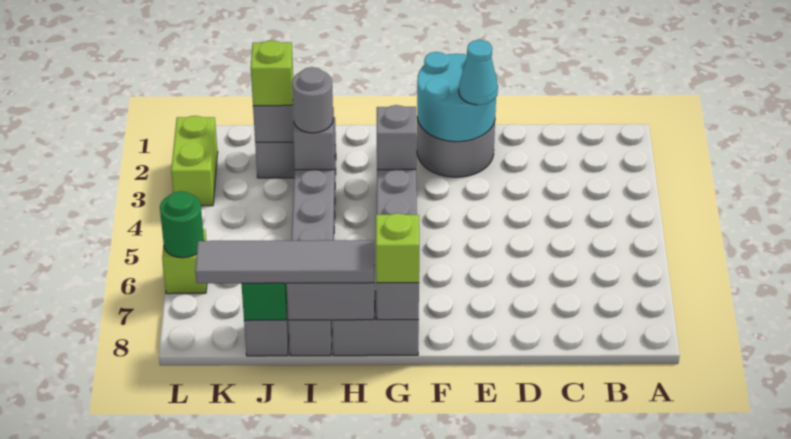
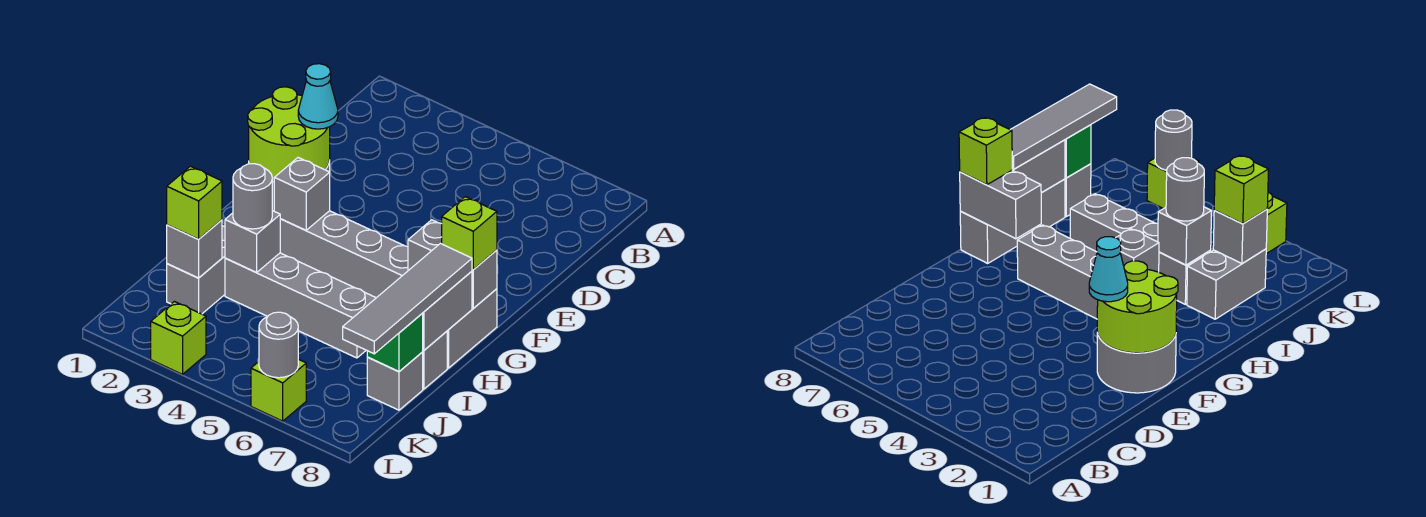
cyan round brick E1:F2 level 2 -> lime round brick E1:F2 level 2
lime brick L2:L3 level 1 -> lime brick L3 level 1
green round brick L6 level 2 -> grey round brick L6 level 2

